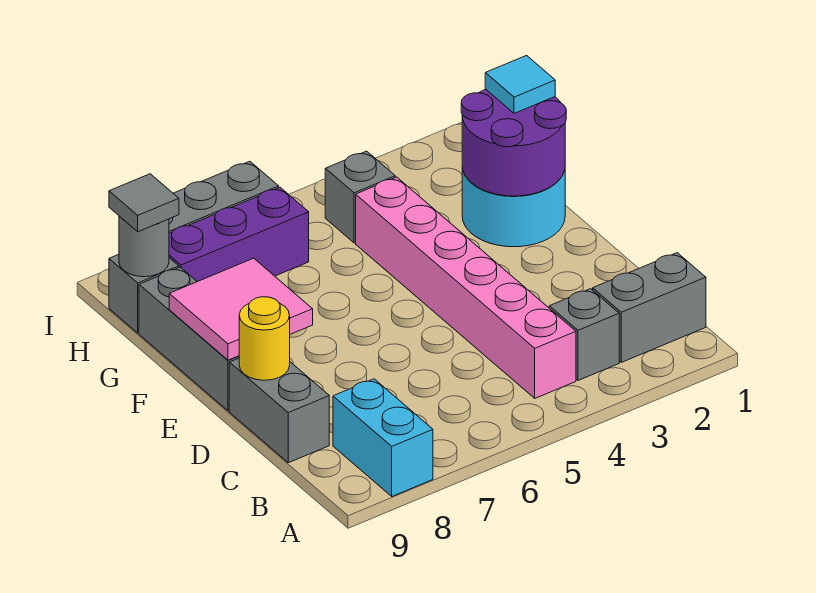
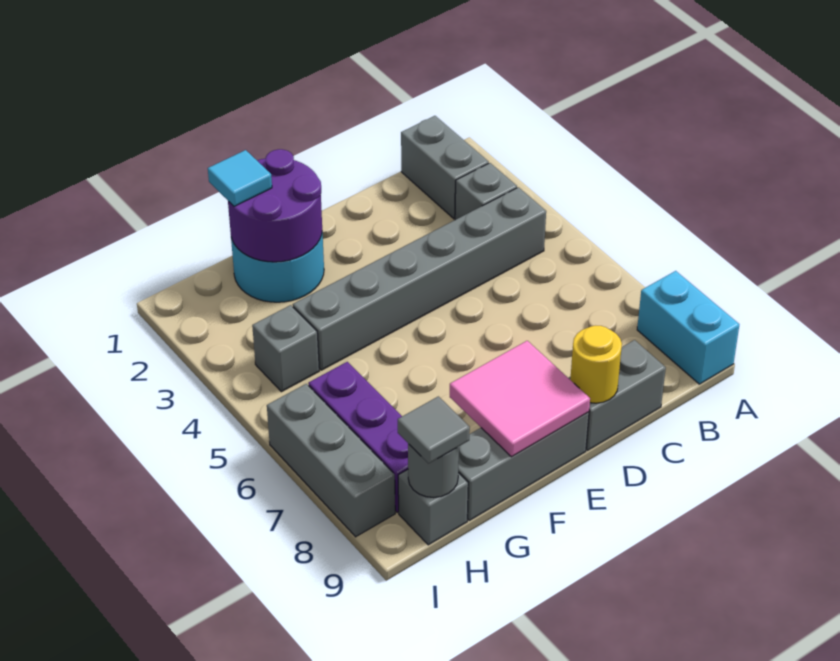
cyan brick A8:B8 level 1 -> cyan brick A8:A9 level 1
pink brick B4:G4 level 1 -> grey brick B4:G4 level 1

